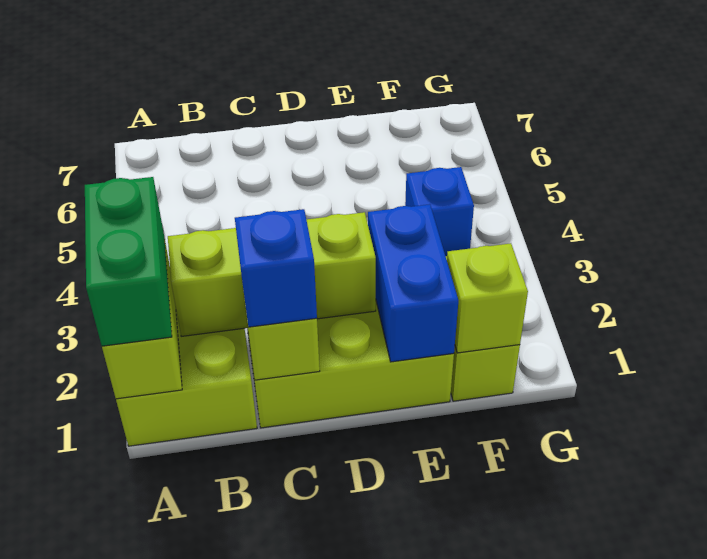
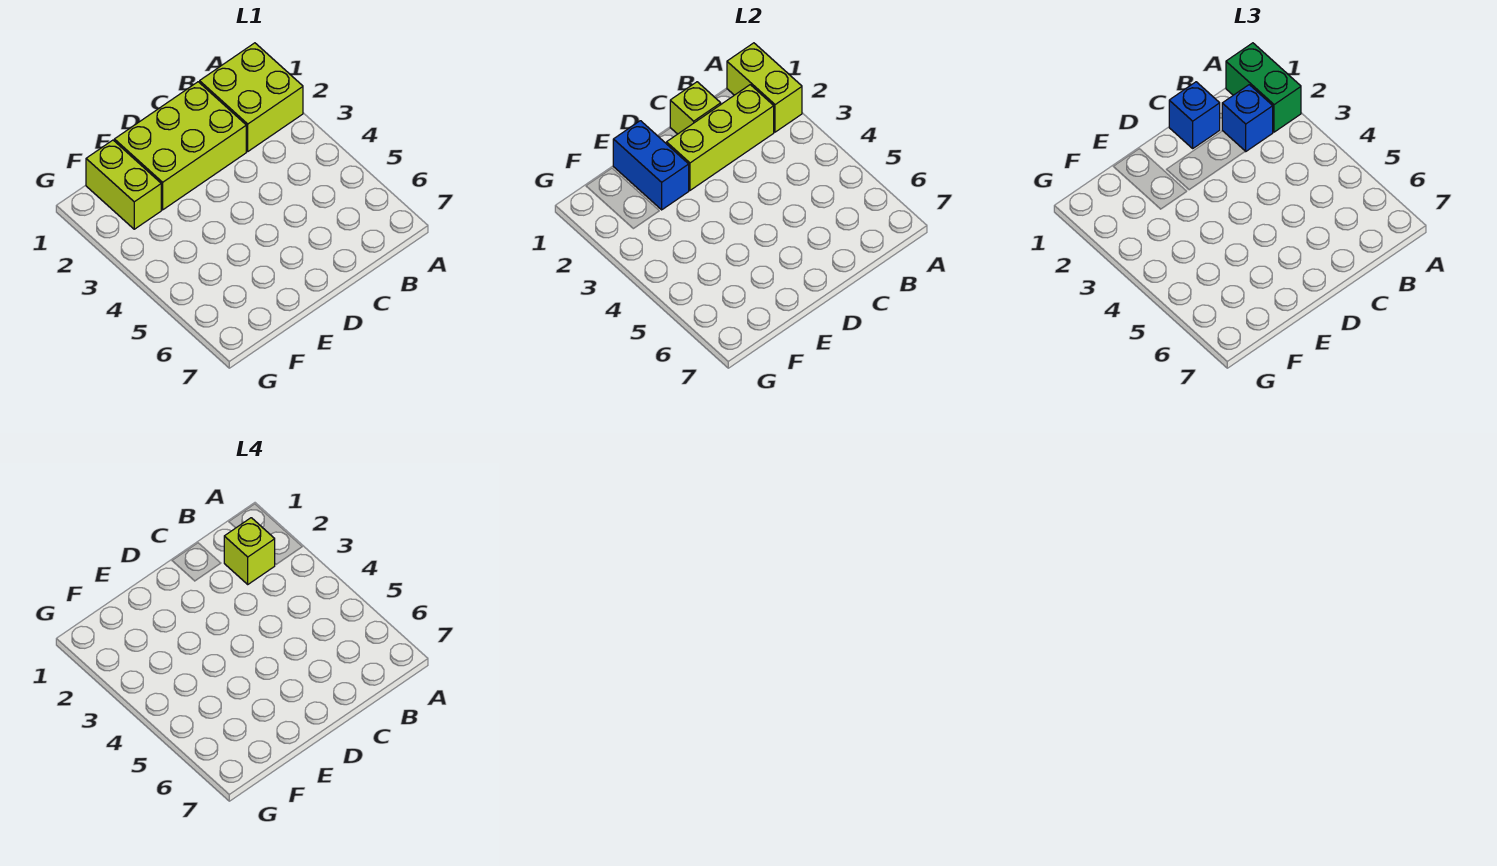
lime brick F1 level 2 -> lime brick B2 level 4
blue brick F4 level 1 -> blue brick B2 level 3

